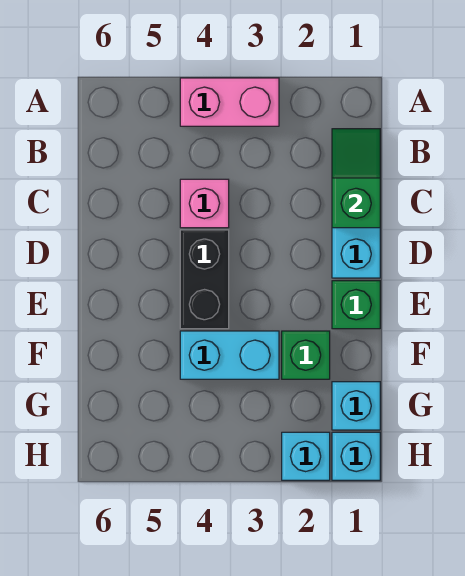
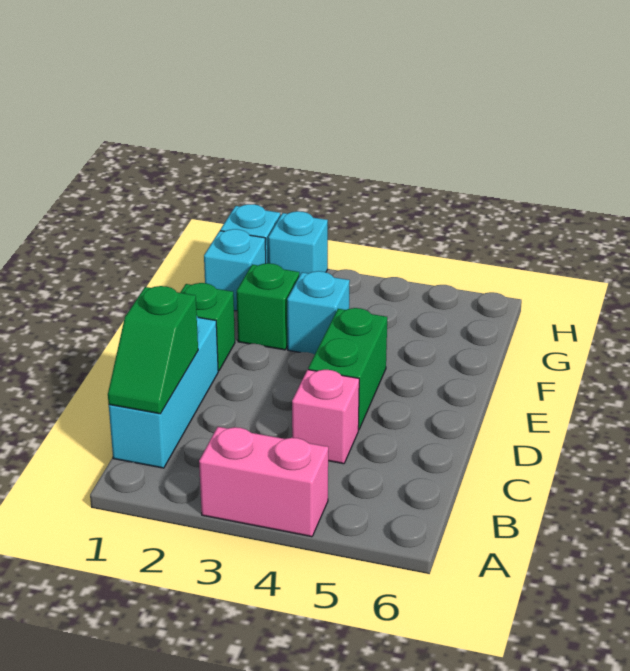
black brick D4:E4 level 1 -> green brick D4:E4 level 1
cyan brick F3:F4 level 1 -> cyan brick F3 level 1

